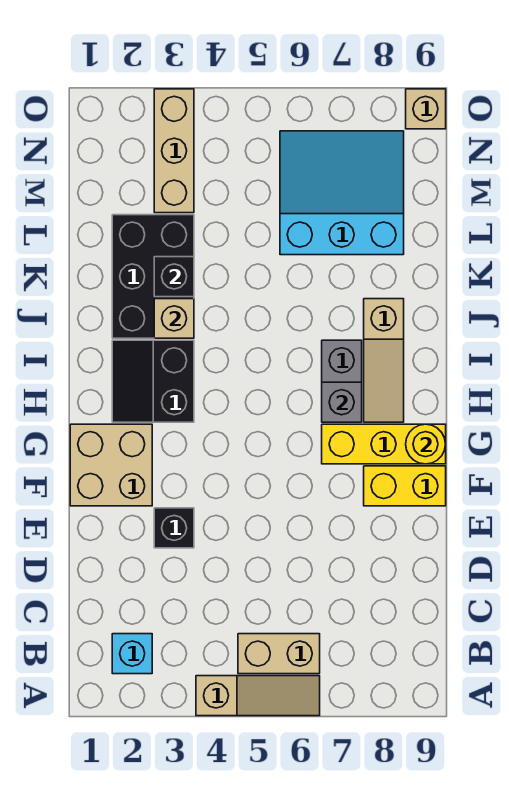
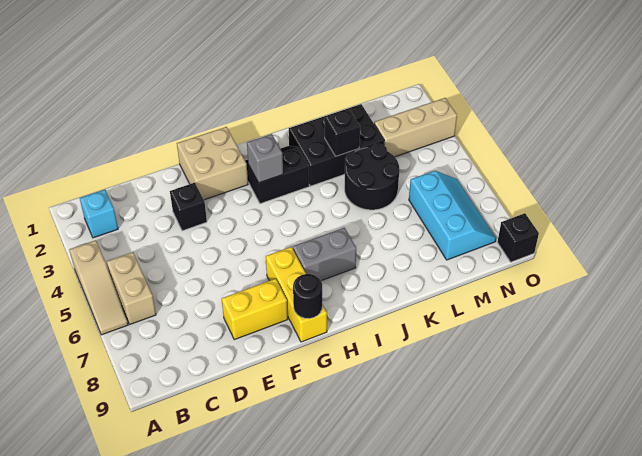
yellow brick F8:F9 level 1 -> yellow brick E8:F8 level 1
yellow round brick G9 level 2 -> black round brick G9 level 2
grey brick H7 level 2 -> grey brick H3 level 2
tan slope H8:J8 level 1 top J -> none
tan brick J3 level 2 -> none
none -> black round brick K4:L5 level 1
cyan slope L6:N8 level 1 top L -> cyan slope M6:N8 level 1 top M
tan brick O9 level 1 -> black brick O9 level 1

